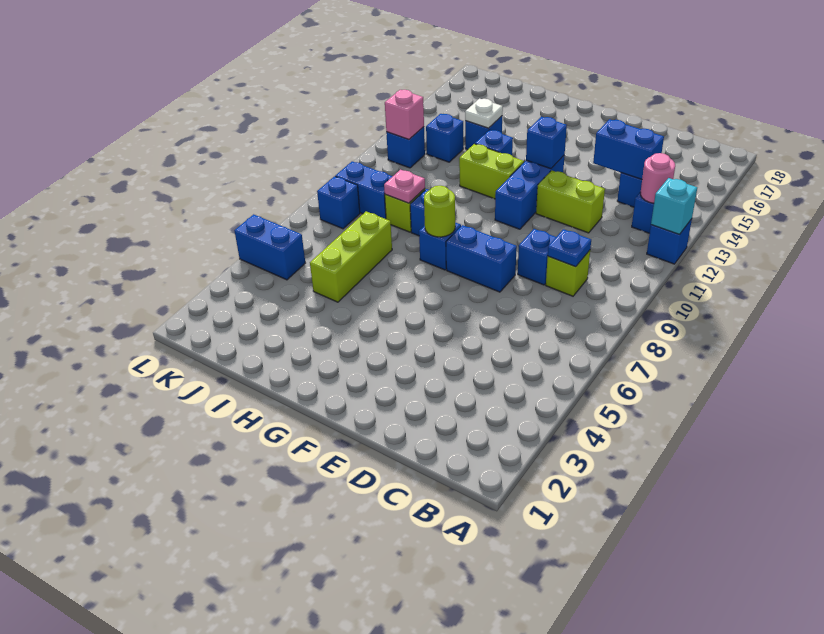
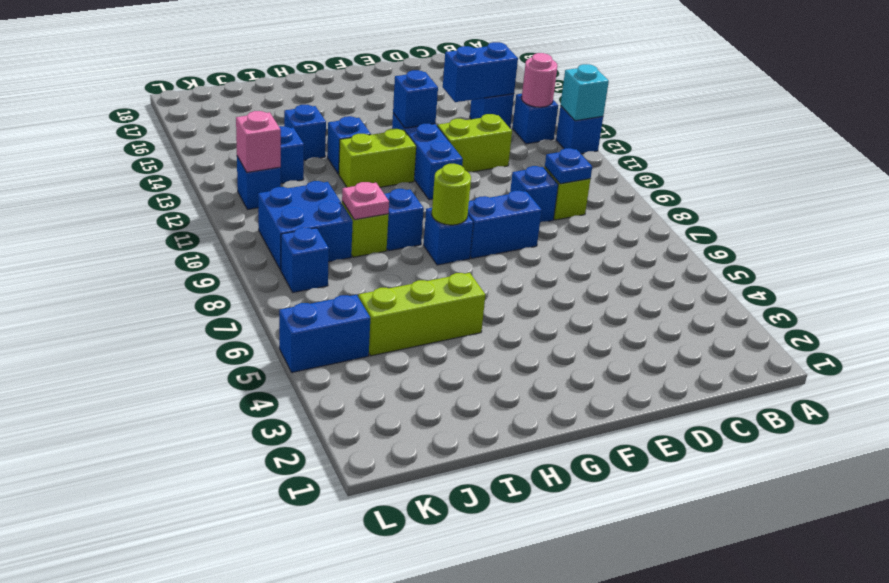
lime brick I5:I7 level 1 -> lime brick H5:J5 level 1
white plate I14 level 2 -> none
blue brick J9:K9 level 1 -> blue brick J9:K10 level 1

